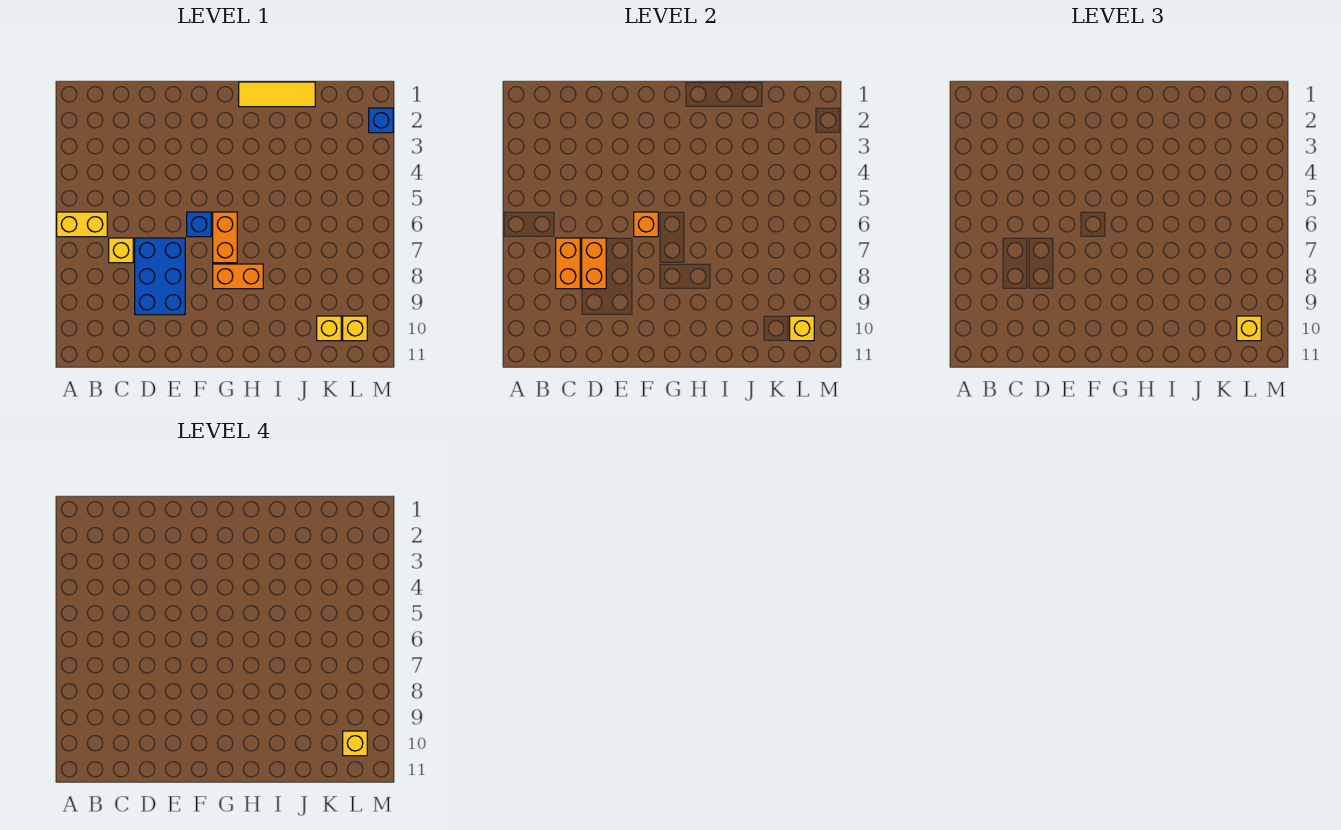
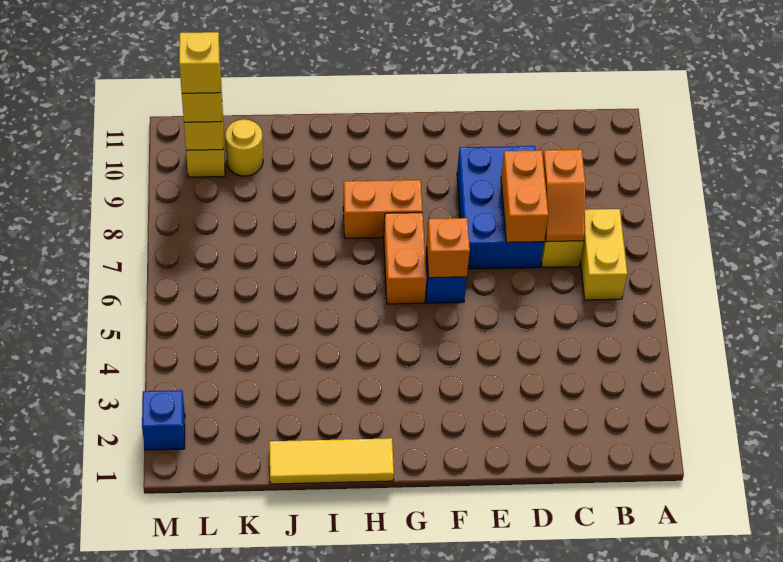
yellow brick A6:B6 level 1 -> yellow brick B6:B7 level 1
orange brick C7:C8 level 2 -> orange slope C7:C8 level 2 top 8
yellow brick K10 level 1 -> yellow round brick K10 level 1

